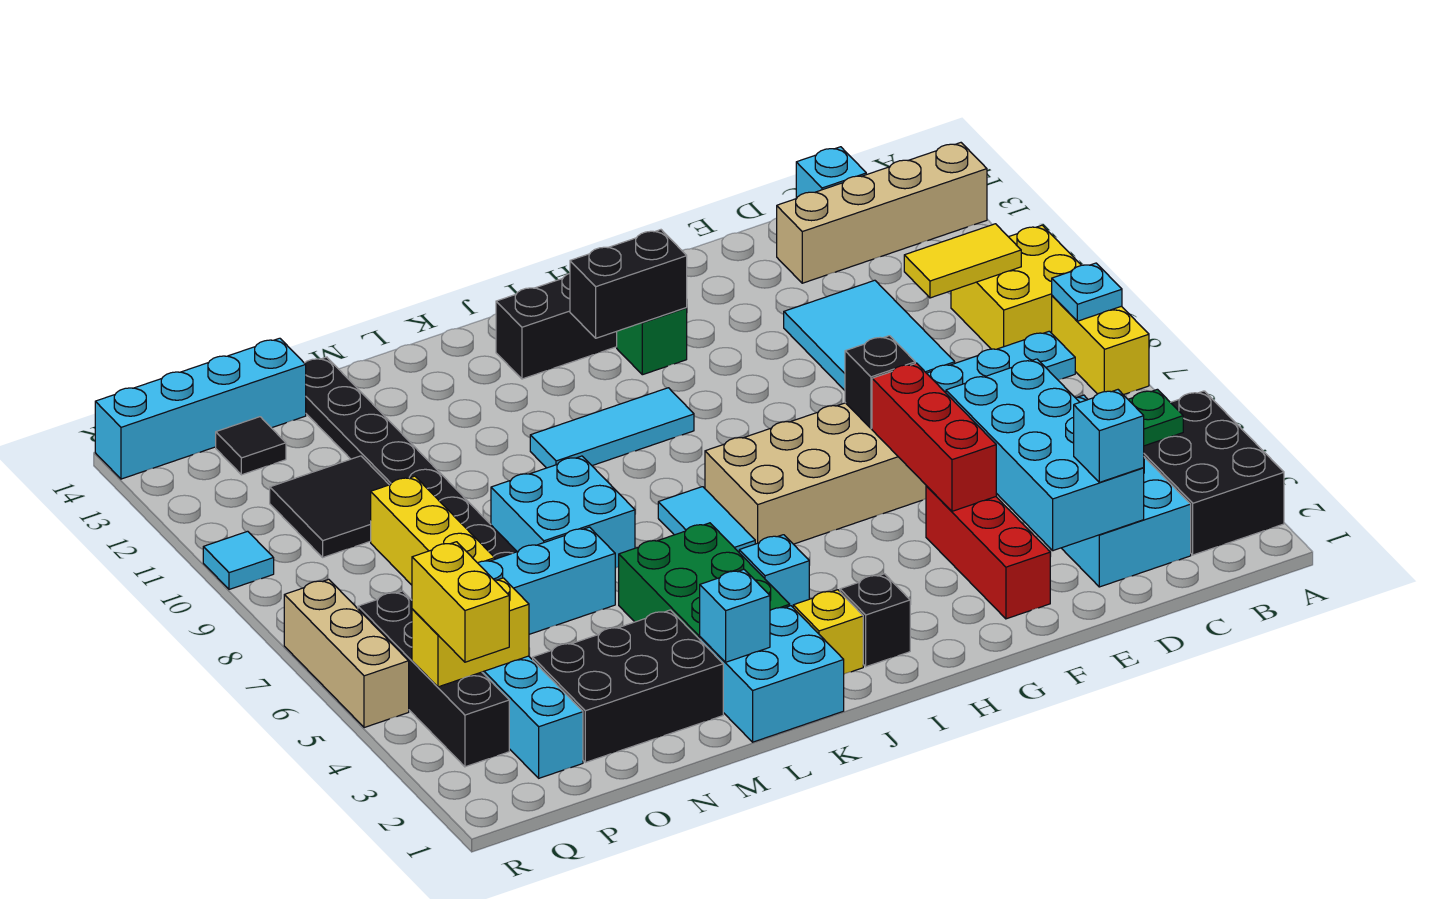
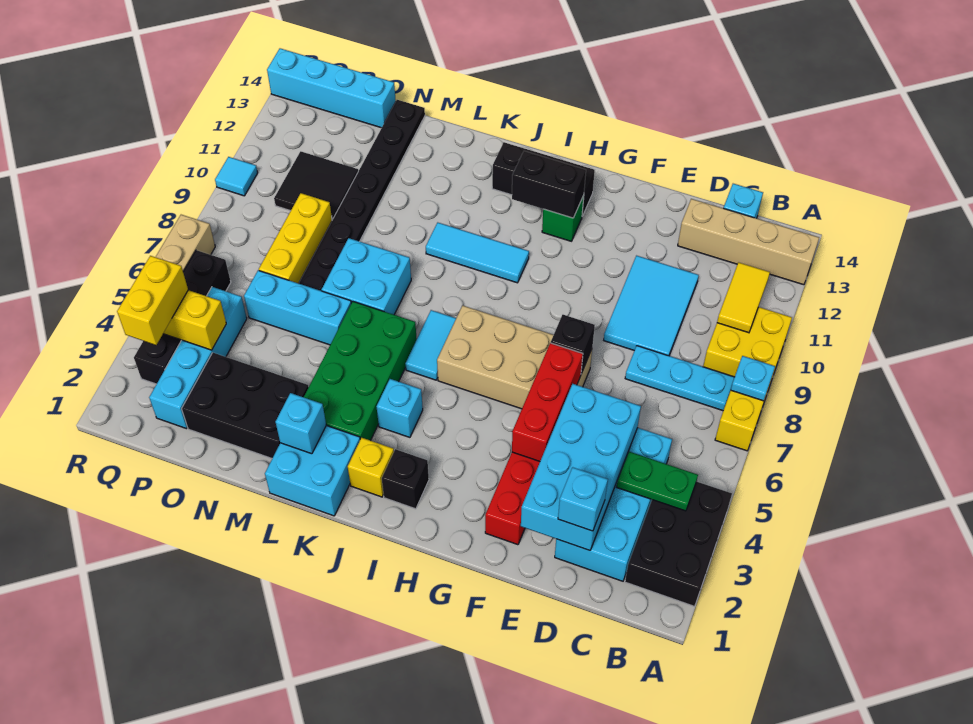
yellow tile B10:C10 level 2 -> yellow tile B10:B11 level 2
green brick K3:L5 level 1 -> green brick K3:L6 level 1
black tile P13 level 1 -> none

